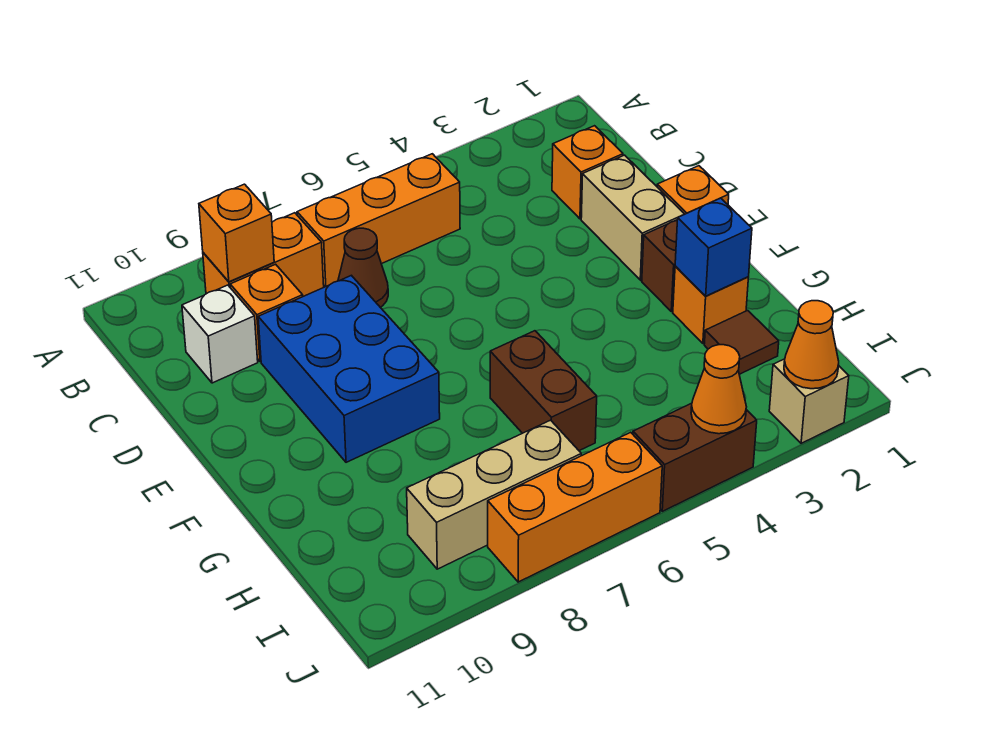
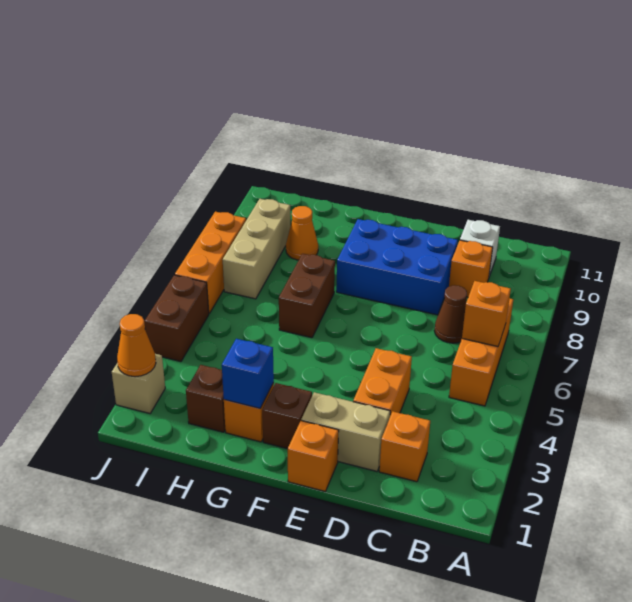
orange brick B8:B9 level 1 -> orange brick D3:D4 level 1
orange brick B9 level 2 -> orange brick B6 level 2
brown brick G6:H6 level 1 -> brown brick G6:G7 level 1
brown tile H2 level 1 -> brown brick H2 level 1
orange cone J4 level 2 -> orange cone H9 level 1

